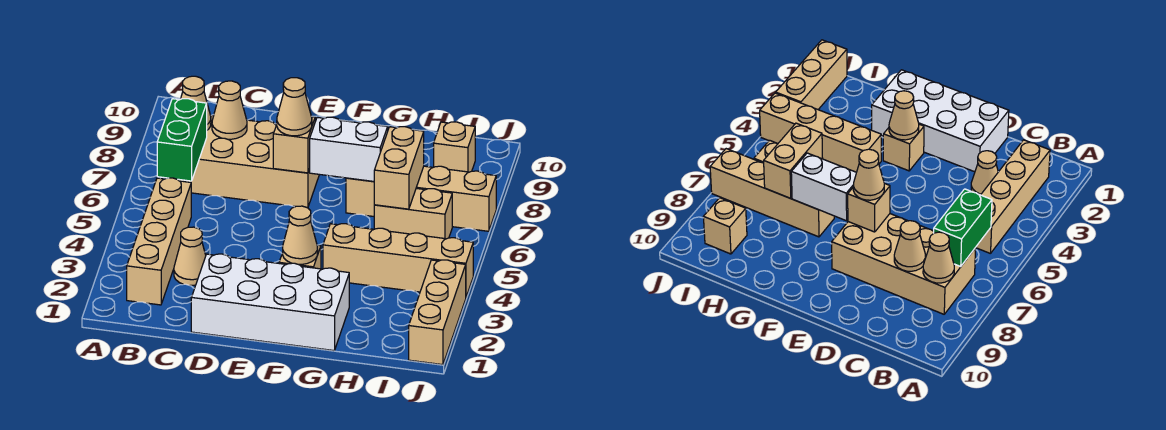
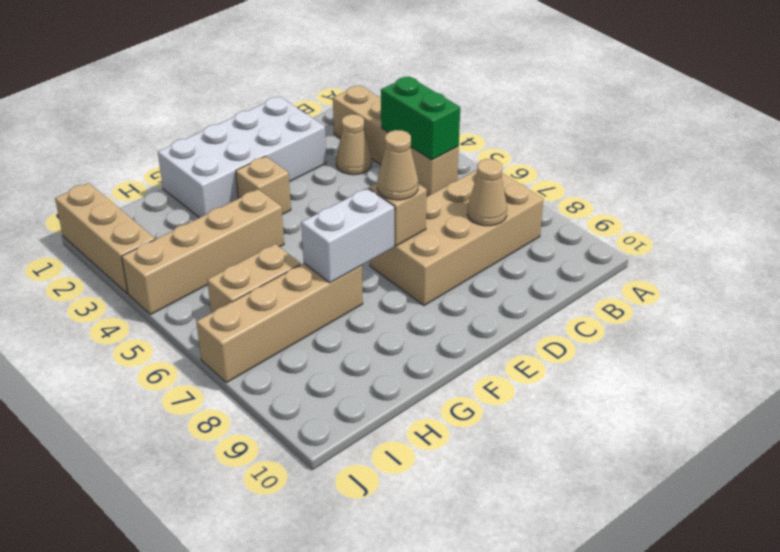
green brick B6:B7 level 2 -> green brick B4:B5 level 2
tan cone B8 level 2 -> none
tan cone F3 level 2 -> none
tan brick H6:H7 level 2 -> none
tan brick I9 level 1 -> none

